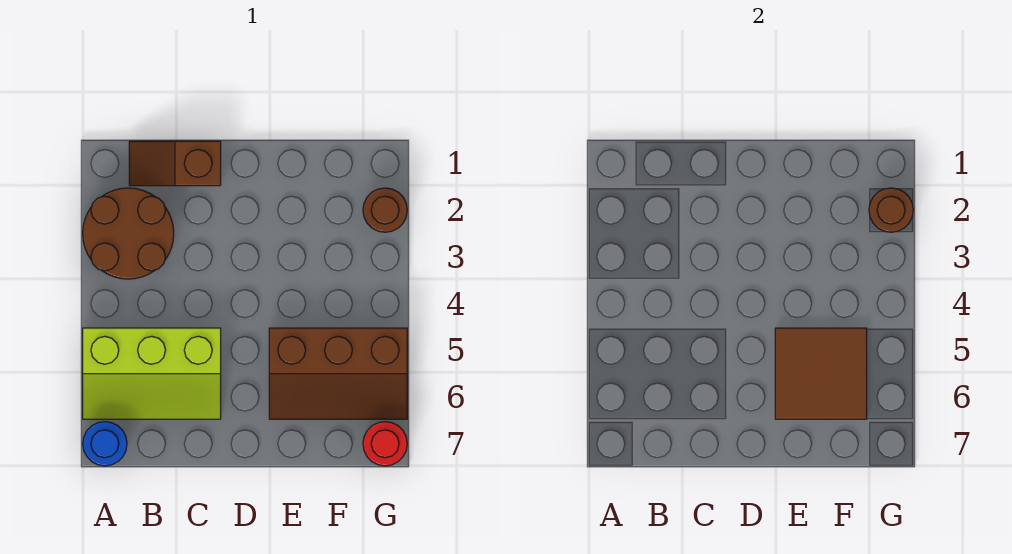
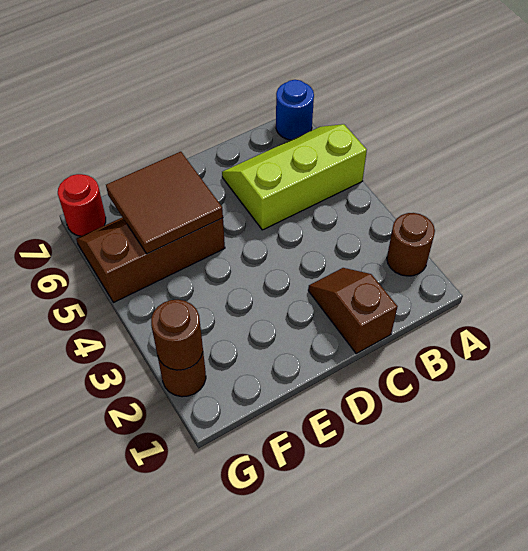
brown round brick A2:B3 level 1 -> brown round brick A2 level 1
brown slope B1:C1 level 1 top C -> brown slope C1:C2 level 1 top 1

